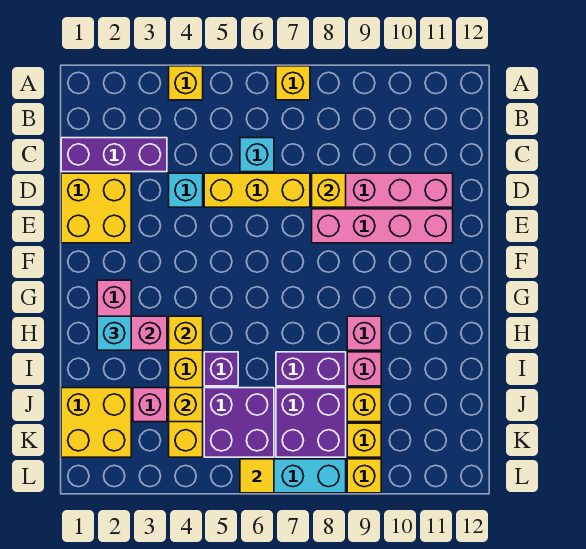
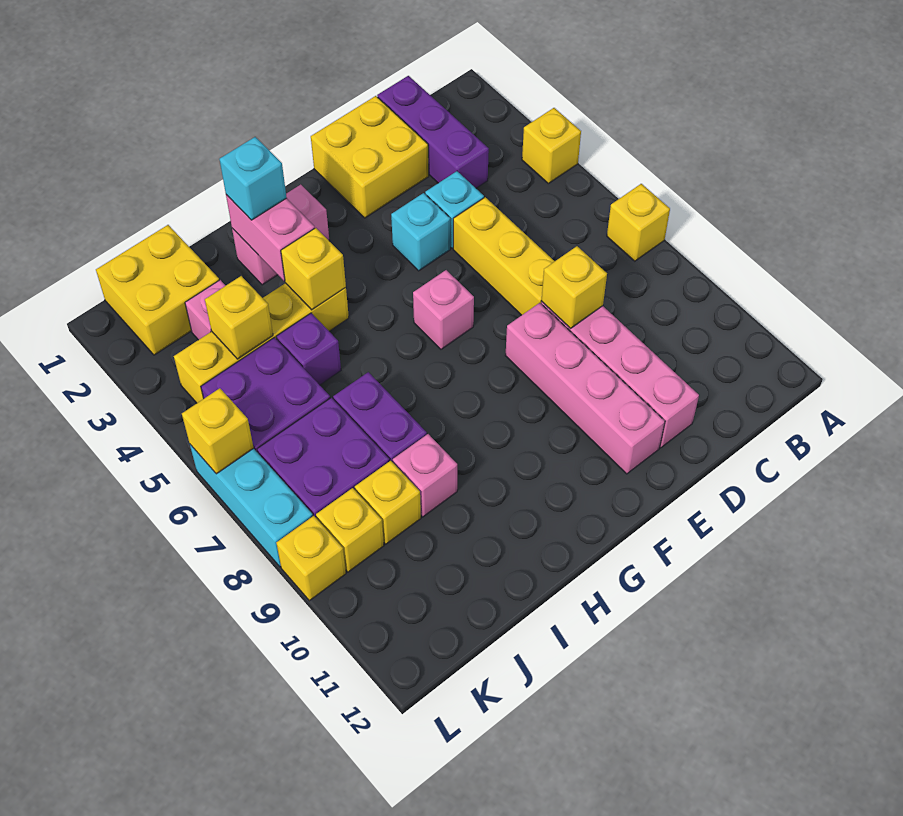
cyan brick C6 level 1 -> cyan brick E4 level 1
pink brick H9 level 1 -> pink brick F6 level 1
yellow tile L6 level 2 -> yellow brick L6 level 2

